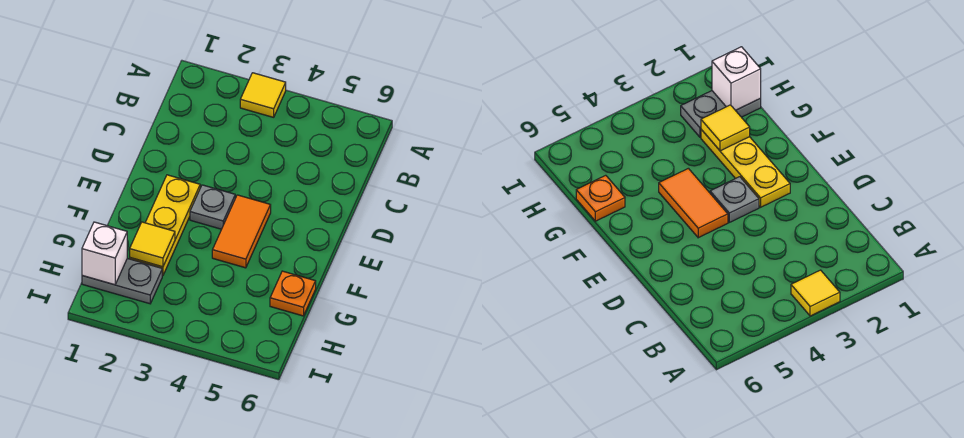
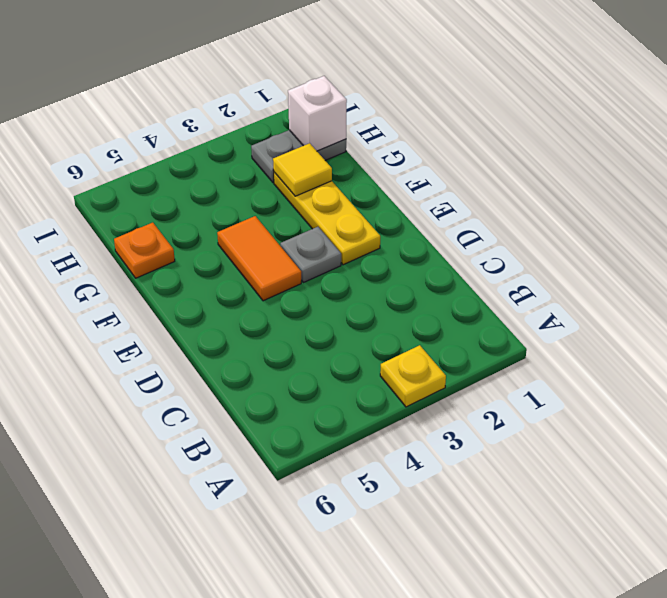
yellow tile A3 level 1 -> yellow plate A3 level 1

